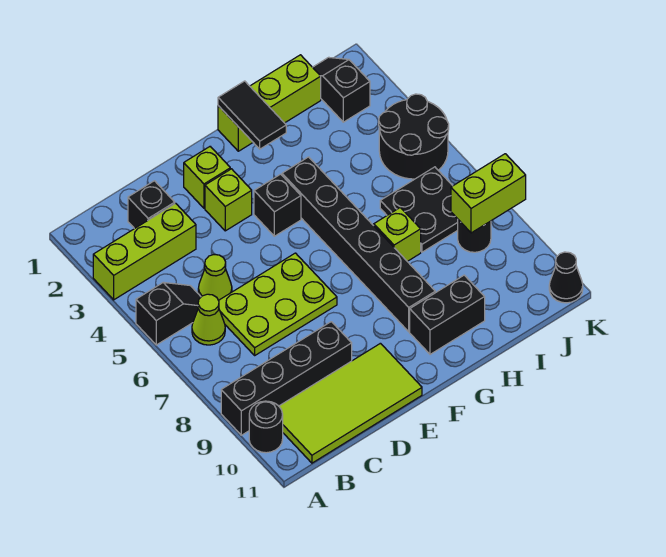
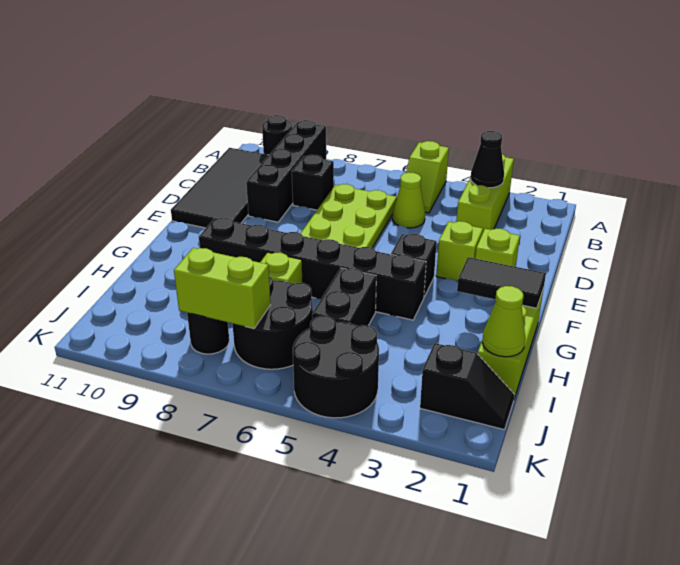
black slope A5:B5 level 1 top A -> lime slope A5:B5 level 1 top A
lime cone B6 level 1 -> lime cone I1 level 2
lime tile B10:E11 level 1 -> black tile B10:E11 level 1
black brick C2 level 1 -> black brick C8 level 1
black brick G10:H10 level 1 -> black brick H5:I5 level 1
black plate I6:J7 level 1 -> black round brick I6:J7 level 1
lime brick J8:K8 level 2 -> lime brick J7:J8 level 2
black cone K11 level 1 -> black cone B3 level 2

